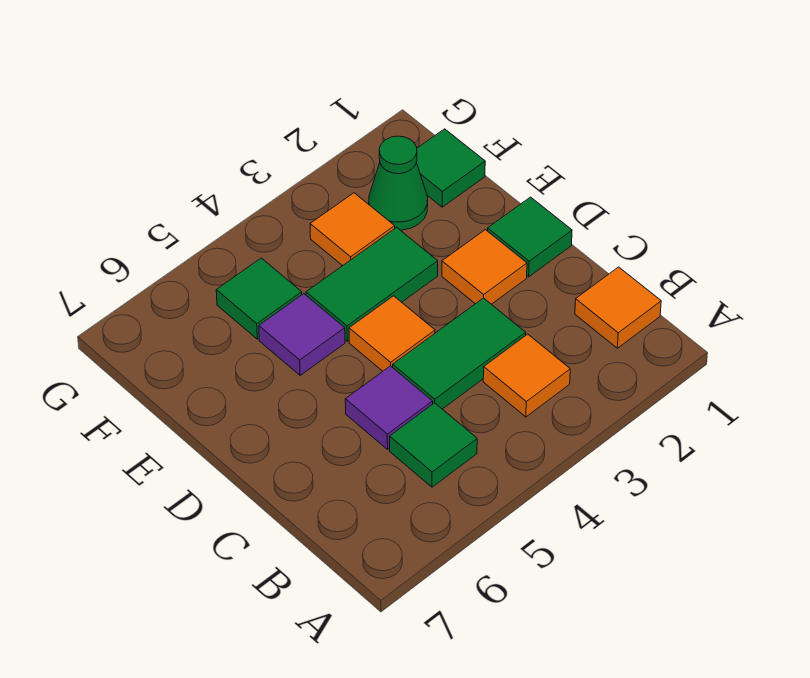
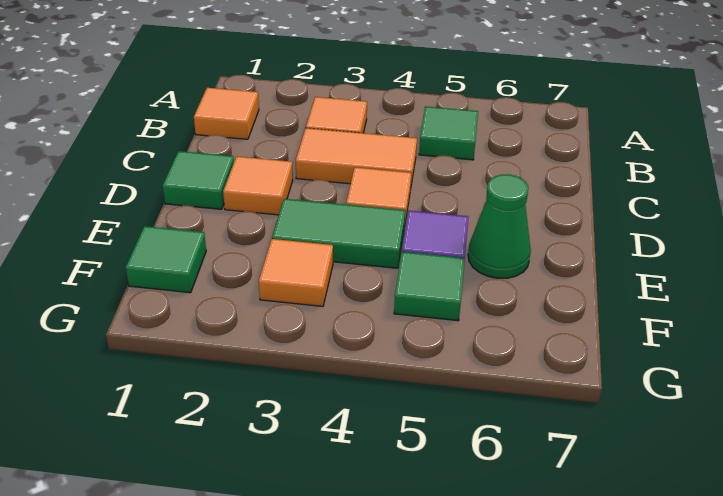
green tile C3:C4 level 1 -> orange tile C3:C4 level 1
purple tile C5 level 1 -> none
green cone F2 level 1 -> green cone E6 level 1

